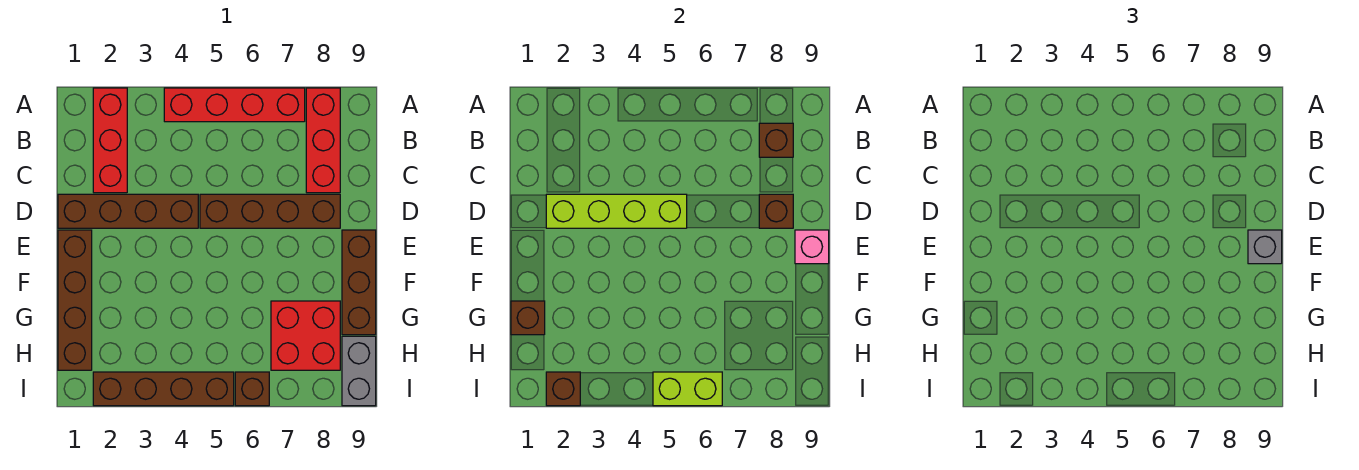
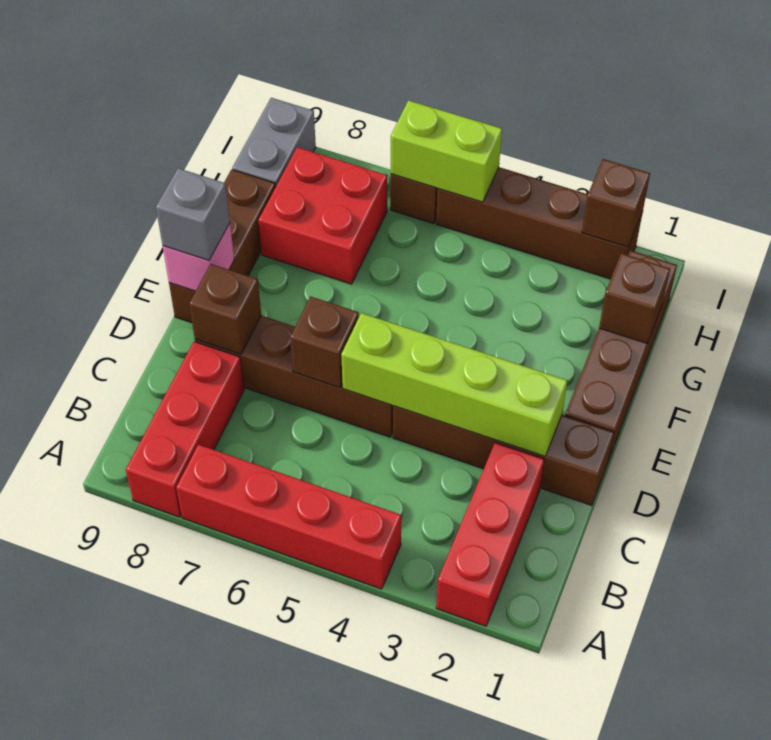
brown brick B8 level 2 -> brown brick D6 level 2

